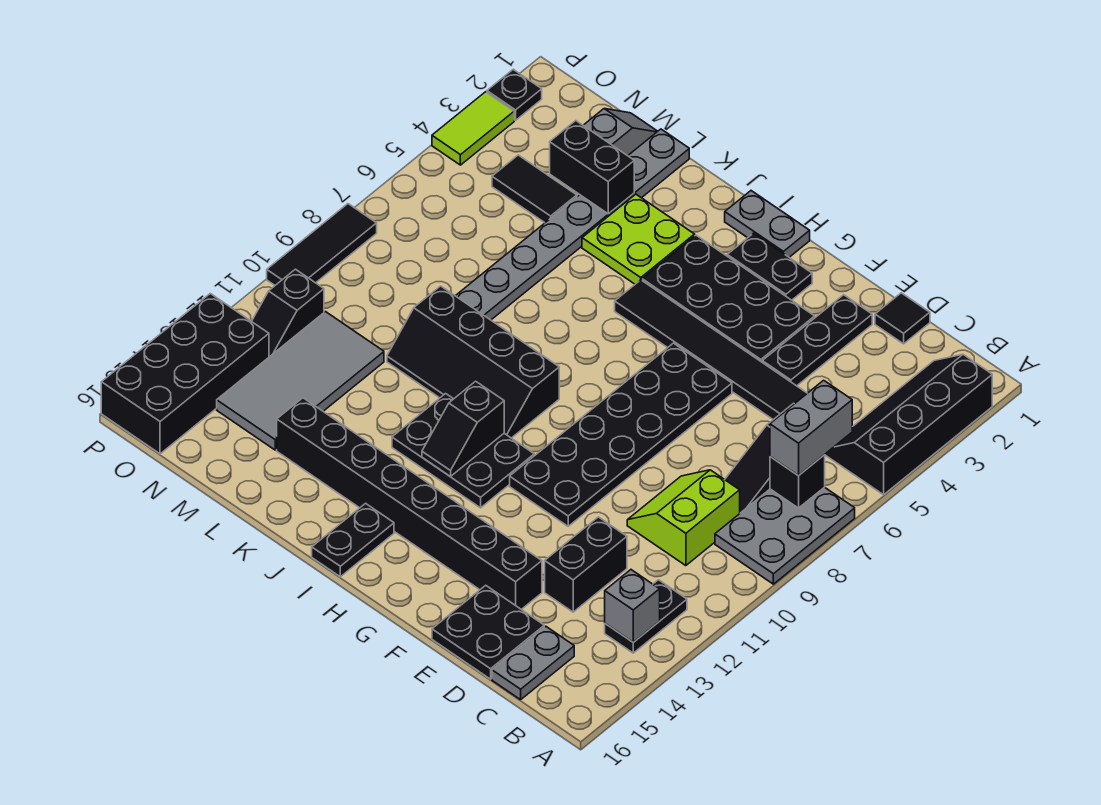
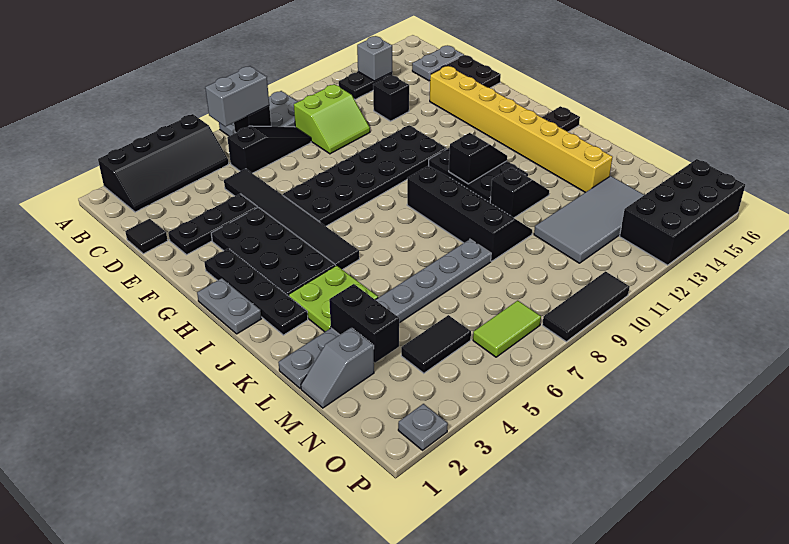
black brick D12:D13 level 1 -> black brick D12 level 1
black brick E14:L14 level 1 -> yellow brick E14:L14 level 1
black plate G2:H2 level 1 -> black plate G2:J2 level 1
black tile M4:N4 level 1 -> black tile N4:N5 level 1
black slope O11:O12 level 1 top 11 -> black slope K11:K12 level 1 top 11
black plate P2 level 1 -> grey plate P2 level 1
lime tile P3:P4 level 1 -> lime tile O6:O7 level 1

